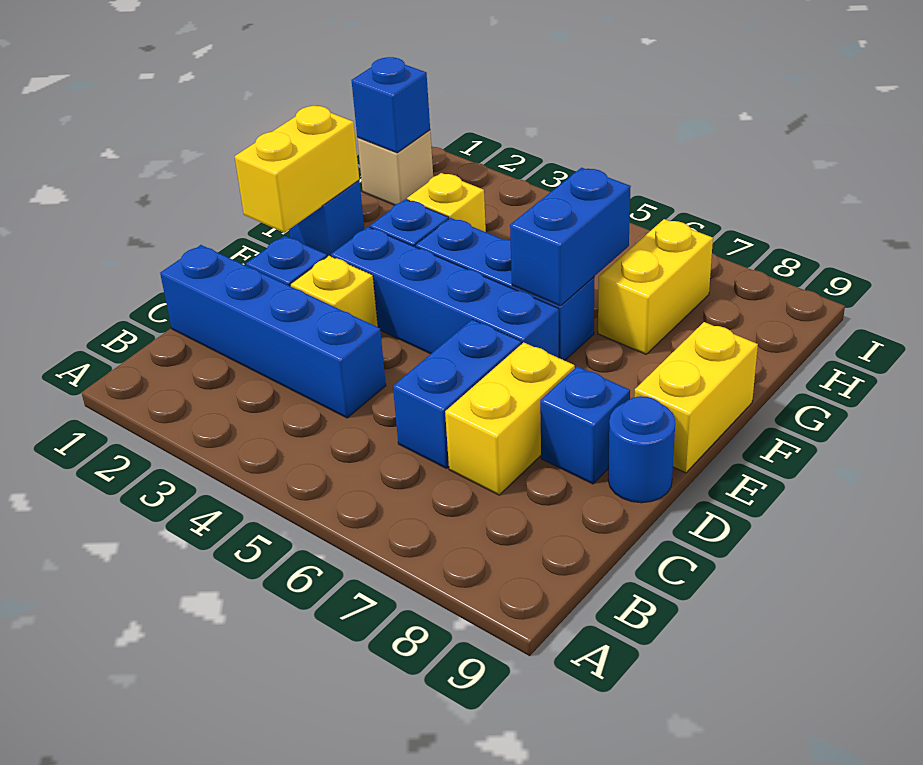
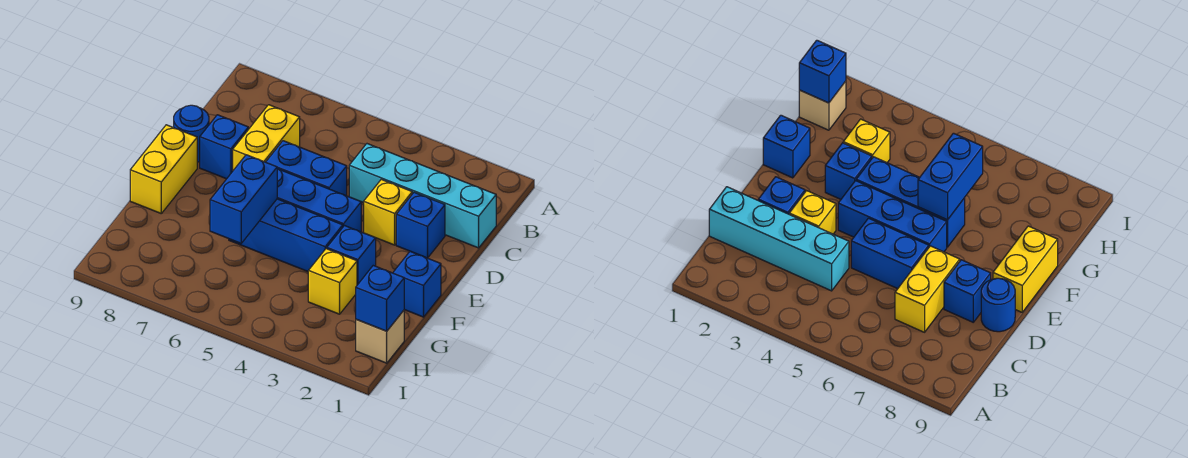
blue brick C1:C4 level 1 -> cyan brick C1:C4 level 1
blue brick C6:D6 level 1 -> blue brick D5:D6 level 1
yellow brick E1:F1 level 2 -> none
blue brick E3:E6 level 1 -> blue brick E4:E6 level 1
yellow brick G7:H7 level 1 -> none

